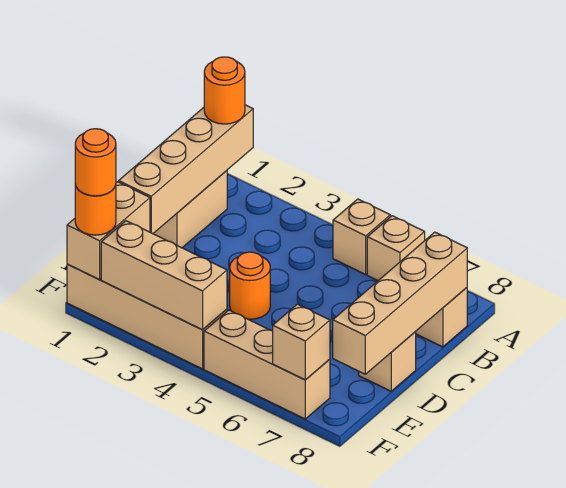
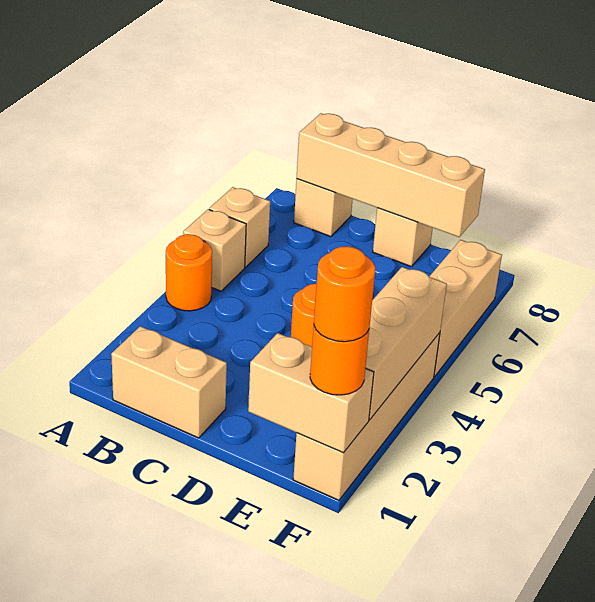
tan brick A1:D1 level 2 -> none
orange round brick A1 level 3 -> orange round brick A4 level 1
tan brick F7 level 2 -> none

